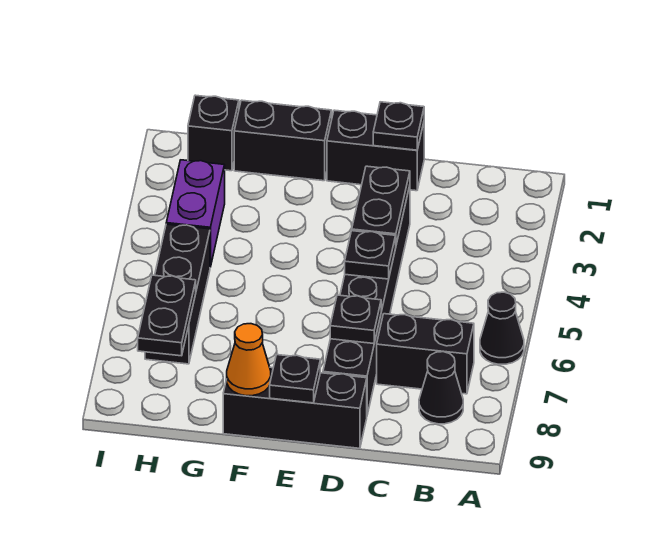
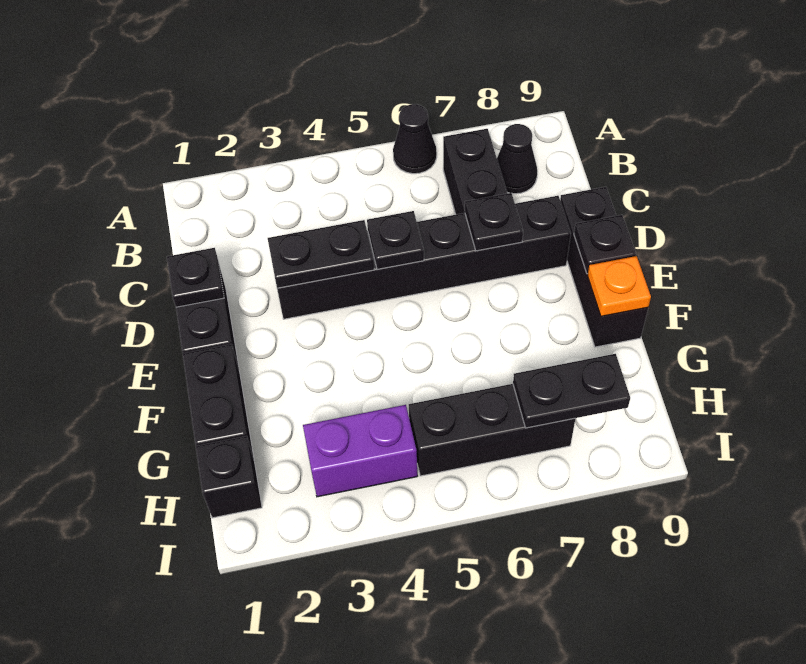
orange cone F9 level 2 -> orange plate F9 level 2

